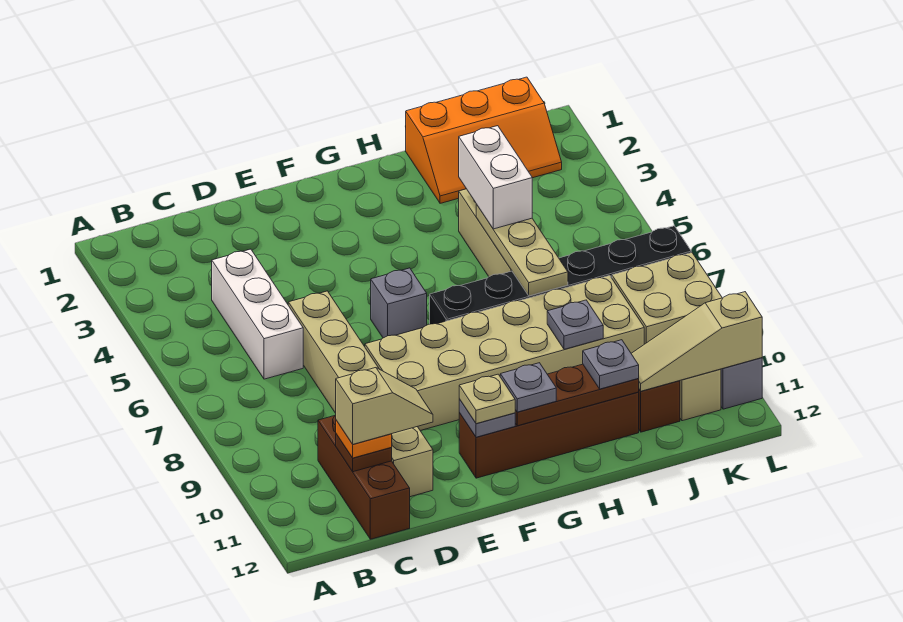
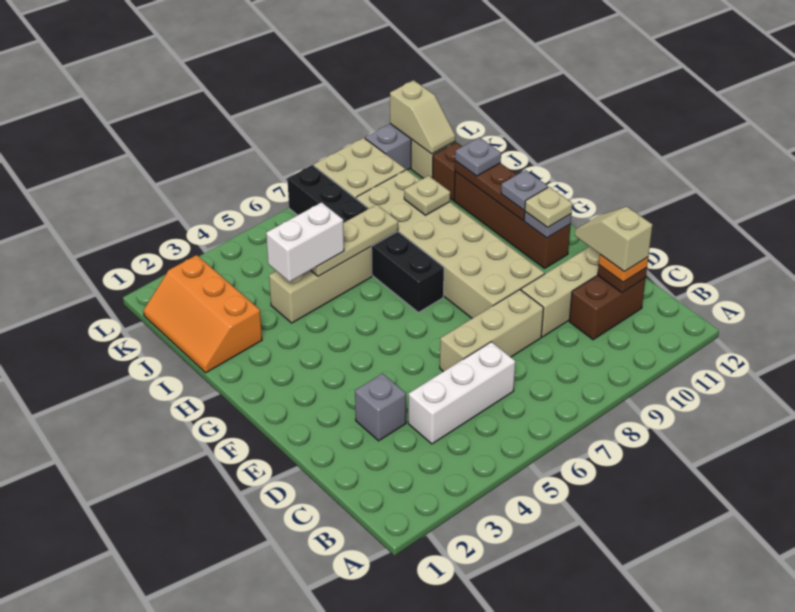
brown brick C10:C12 level 1 -> brown brick C10:C11 level 1
grey brick F6 level 1 -> grey brick D3 level 1
orange slope I1:K2 level 1 top 1 -> orange slope I1:K2 level 1 top 2
grey plate I9 level 2 -> tan plate I9 level 2
tan slope J11:L11 level 2 top L -> tan slope K11:L11 level 2 top L

